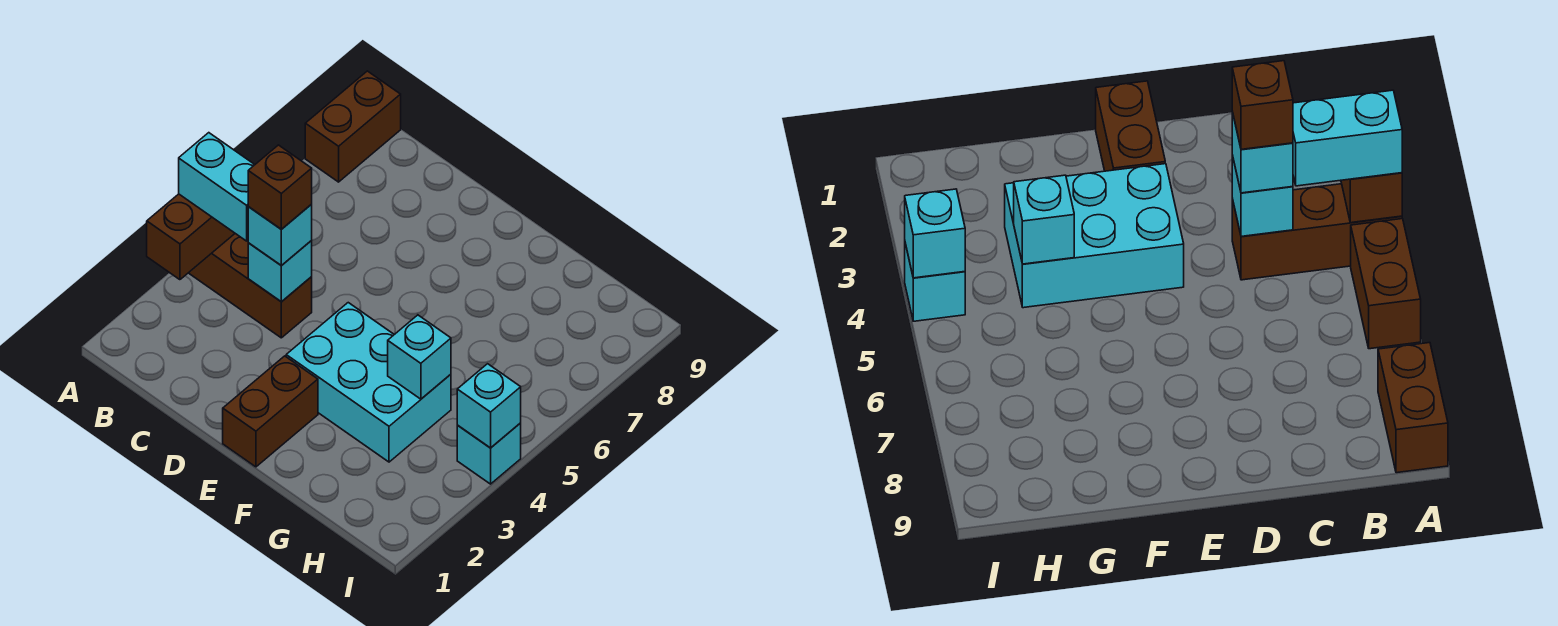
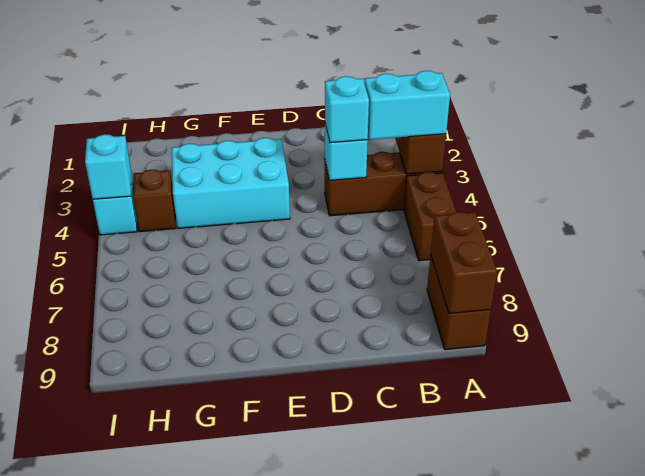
brown brick C4 level 4 -> brown brick H4 level 1
brown brick E1:E2 level 1 -> brown brick A8:A9 level 2
cyan brick G4 level 2 -> none

